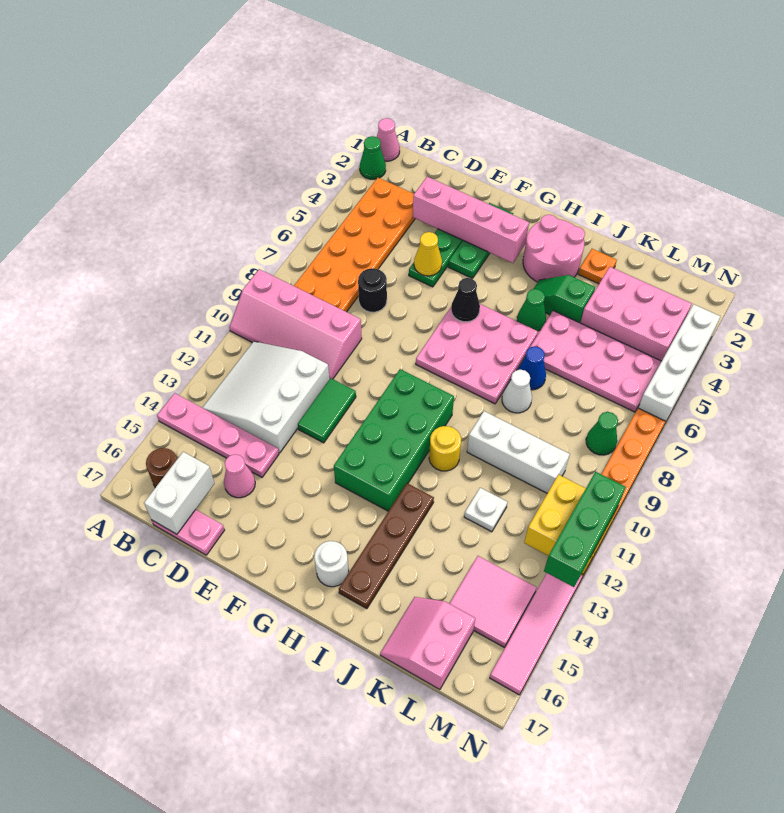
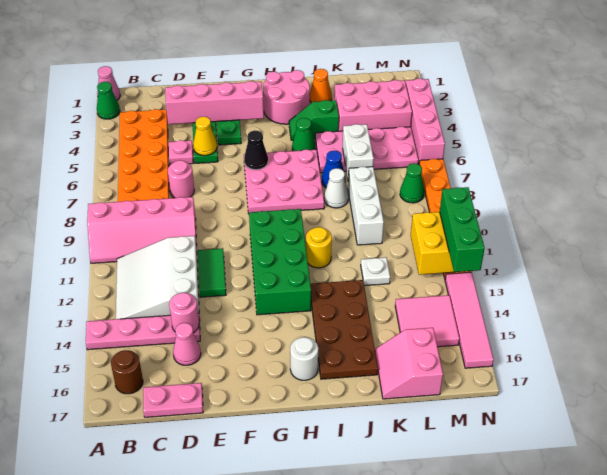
white brick C16:C17 level 2 -> white brick K6:K7 level 2
none -> pink plate D5 level 1
black round brick D7 level 1 -> pink round brick D7 level 1
none -> pink round brick D14 level 2
brown plate I13:I16 level 1 -> brown plate I13:J16 level 1
orange plate J2 level 1 -> orange cone J2 level 1
white brick J10:L10 level 1 -> white brick K8:K10 level 1
white brick N3:N6 level 1 -> pink brick N3:N6 level 1

